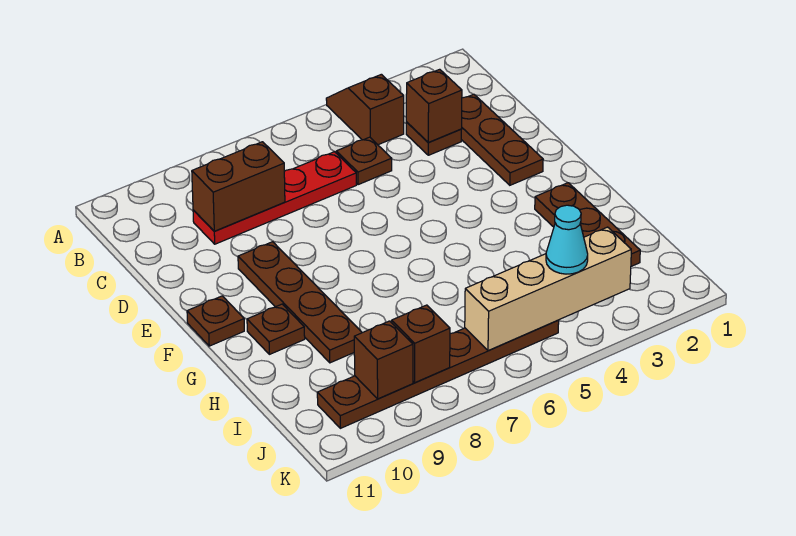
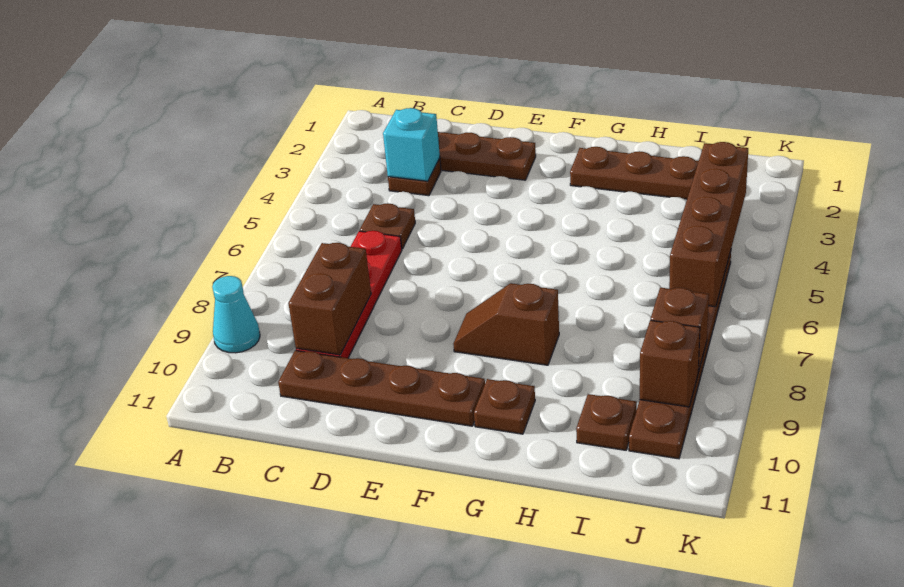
brown slope A4:B4 level 1 top B -> brown slope F8:G8 level 1 top G
brown brick C3 level 2 -> cyan brick C3 level 2
brown plate E9:H9 level 1 -> brown plate C10:F10 level 1
brown plate F11 level 1 -> brown plate I10 level 1
tan brick J3:J6 level 2 -> brown brick J3:J6 level 2
cyan cone J4 level 3 -> cyan cone A9 level 1

